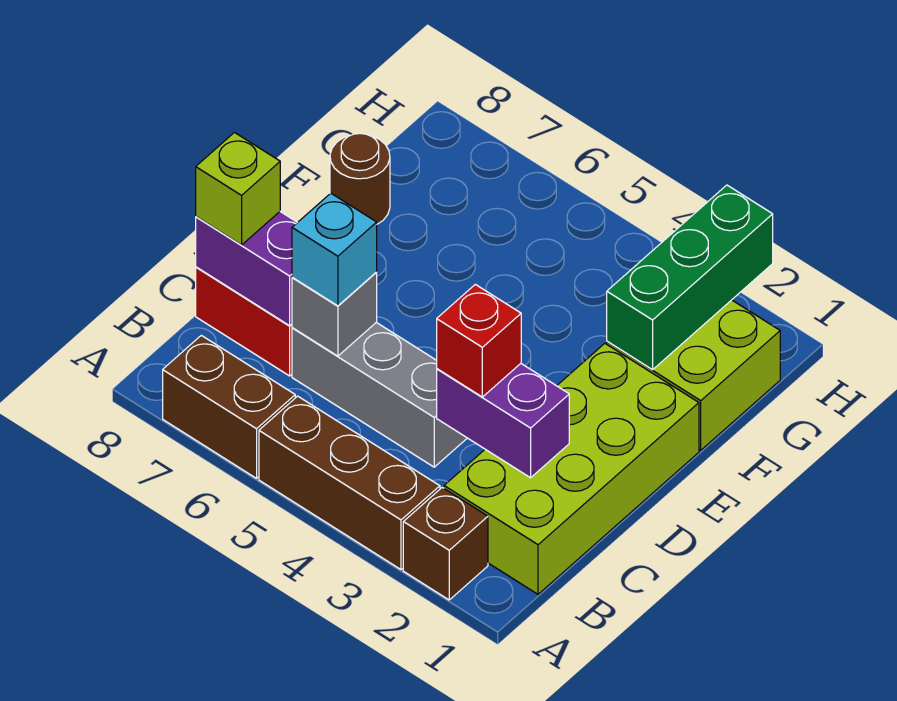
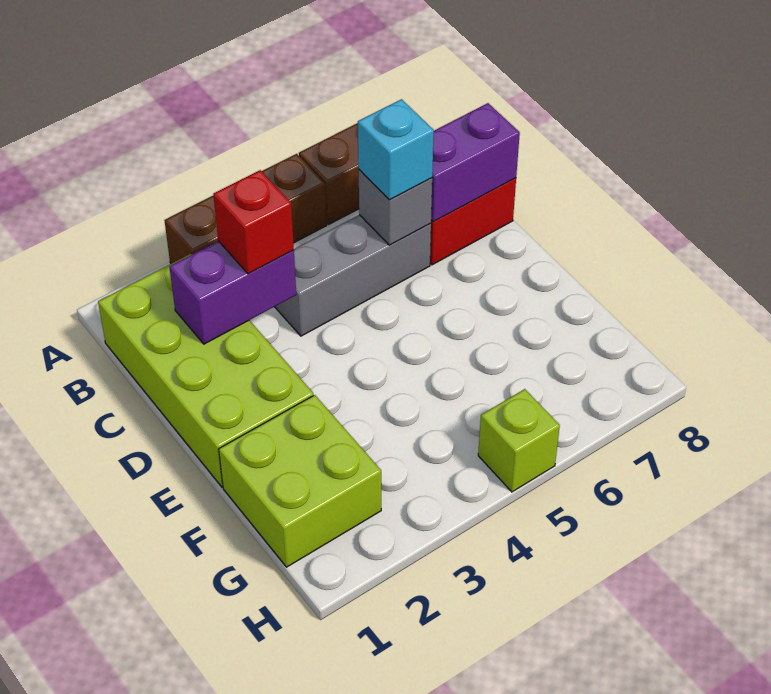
brown brick A2 level 1 -> none
lime brick C8 level 3 -> lime brick H5 level 1
green brick F2:H2 level 2 -> none
brown round brick F8 level 1 -> none

